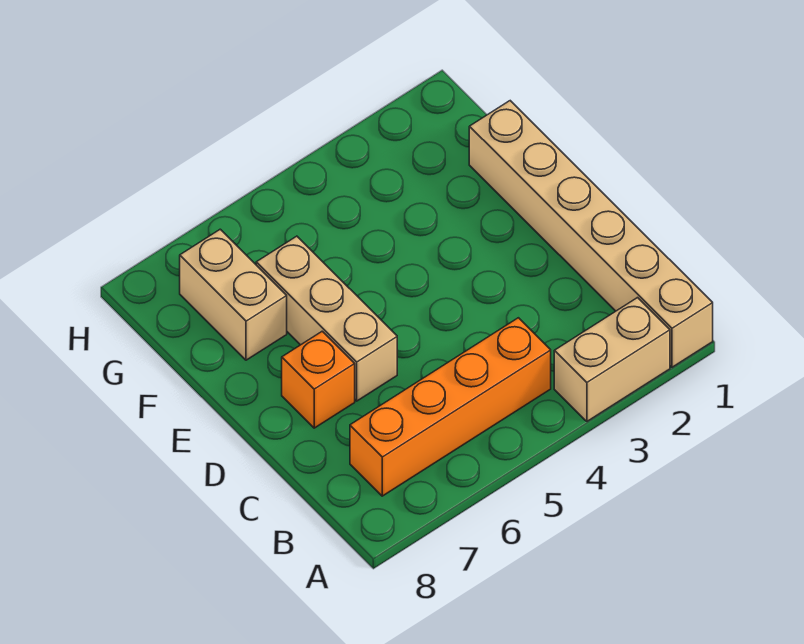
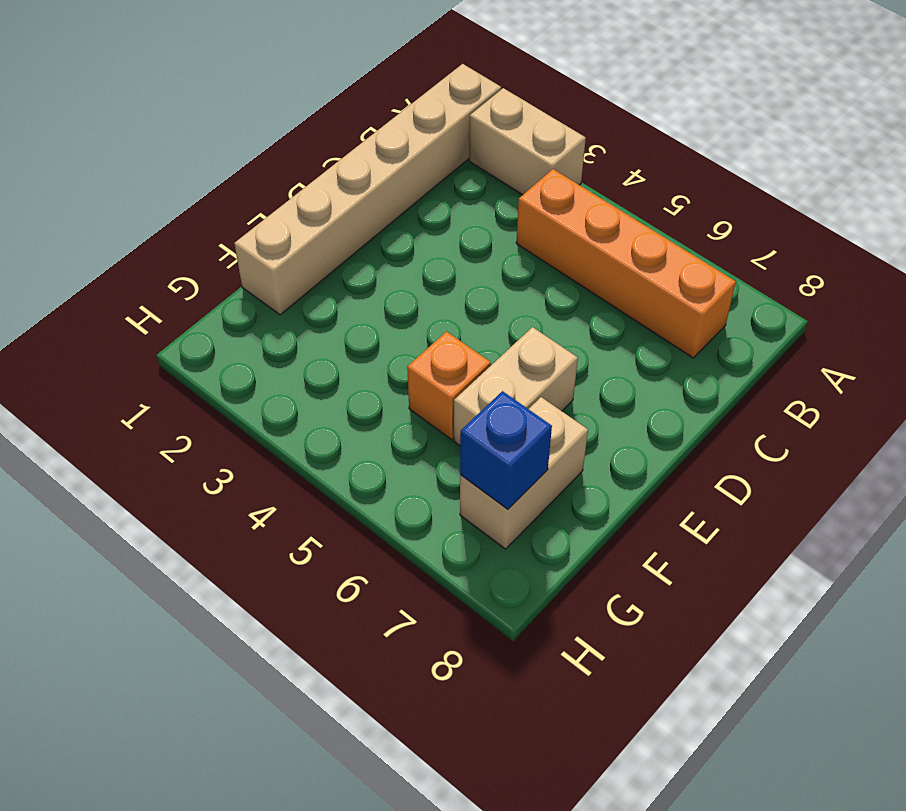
tan brick D6:F6 level 1 -> tan brick E6:F6 level 1
orange brick D7 level 1 -> orange brick F5 level 1
none -> blue brick G7 level 2

